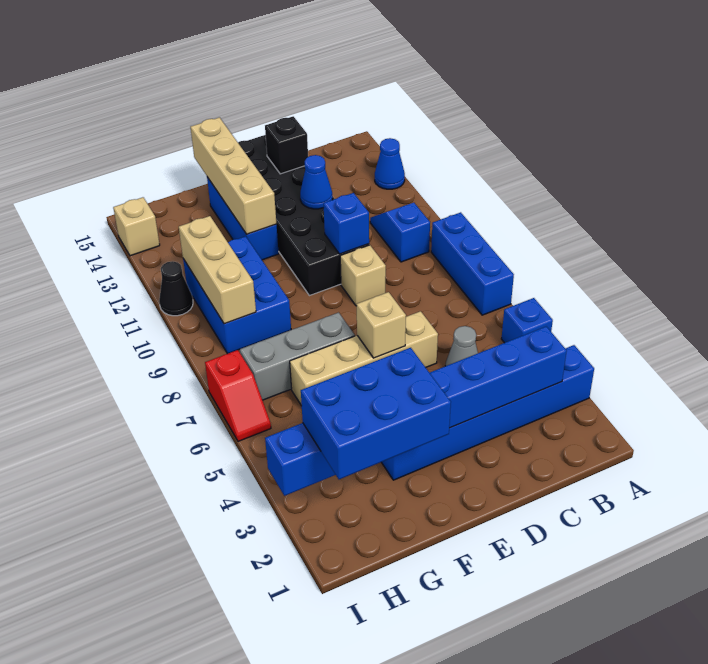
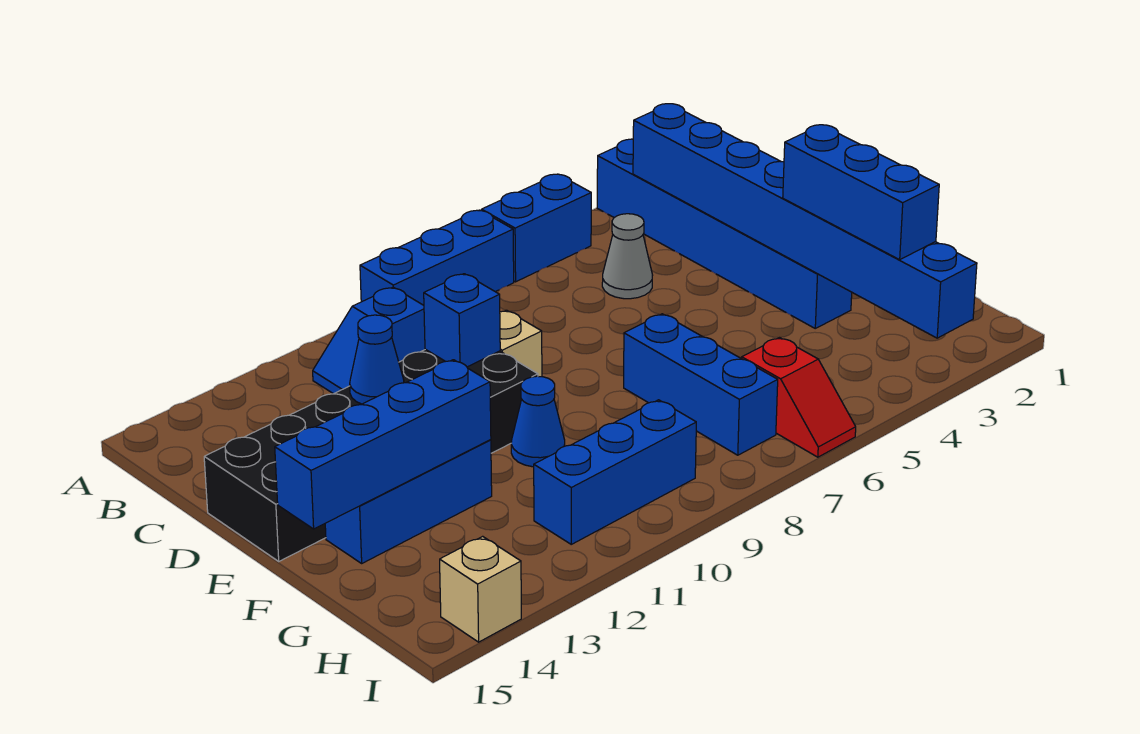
blue brick A5 level 1 -> blue brick A5:A6 level 1
blue cone A13 level 1 -> blue cone F10 level 1
tan brick D6:G6 level 1 -> none
black brick D14 level 2 -> none
tan brick E6 level 2 -> none
blue brick F2:H3 level 3 -> blue brick F3:H3 level 3
grey brick F7:H7 level 1 -> blue brick F7:H7 level 1
tan brick F12:F15 level 2 -> blue brick F12:F15 level 2
blue brick G9:H11 level 1 -> blue brick H9:H11 level 1
tan brick H9:H11 level 2 -> none
red slope I6:I7 level 1 top 7 -> red slope H6:I6 level 1 top H
black cone I11 level 1 -> none

